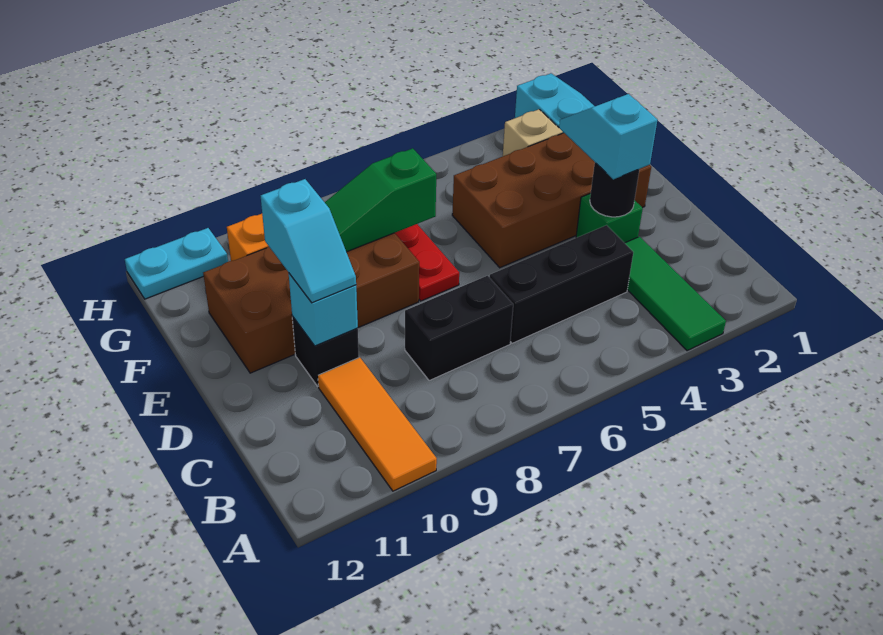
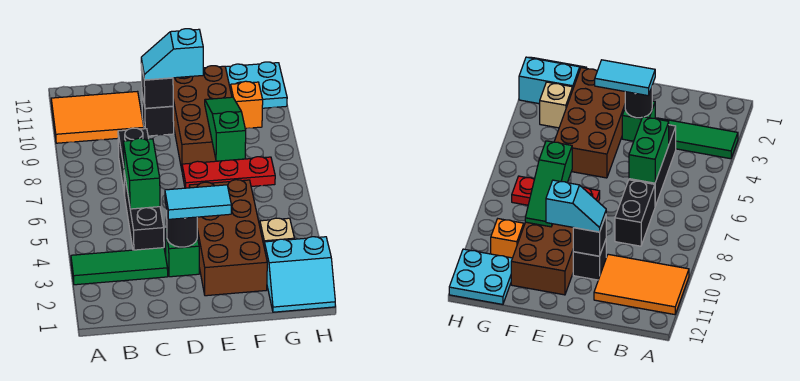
orange tile A10:C10 level 1 -> orange tile A10:C11 level 1
none -> green brick C5:C6 level 2
cyan slope D3:E3 level 3 top D -> cyan tile D3:E3 level 3
cyan brick D10 level 2 -> black brick D10 level 2
cyan plate H11:H12 level 1 -> cyan plate G11:H12 level 1

